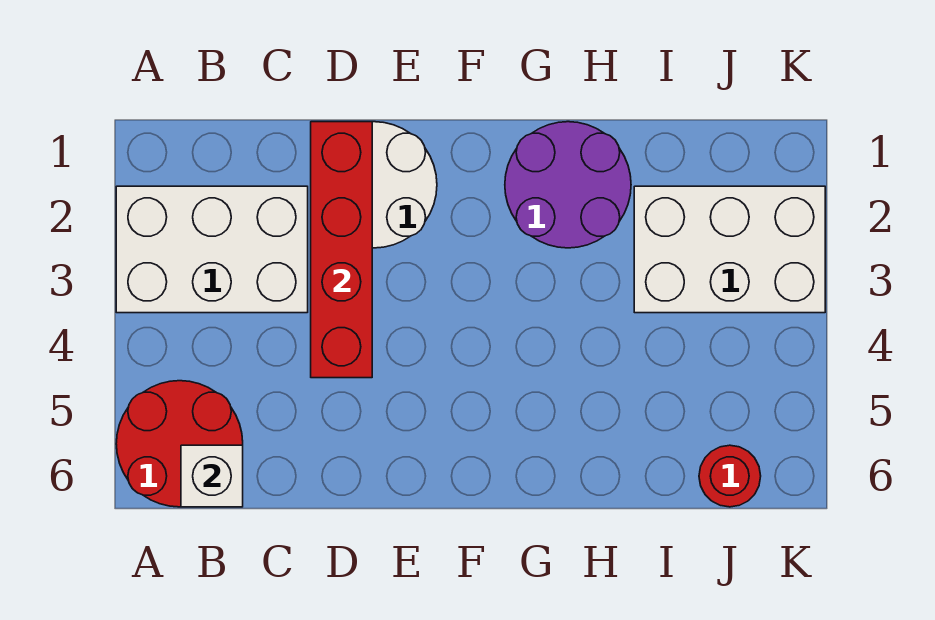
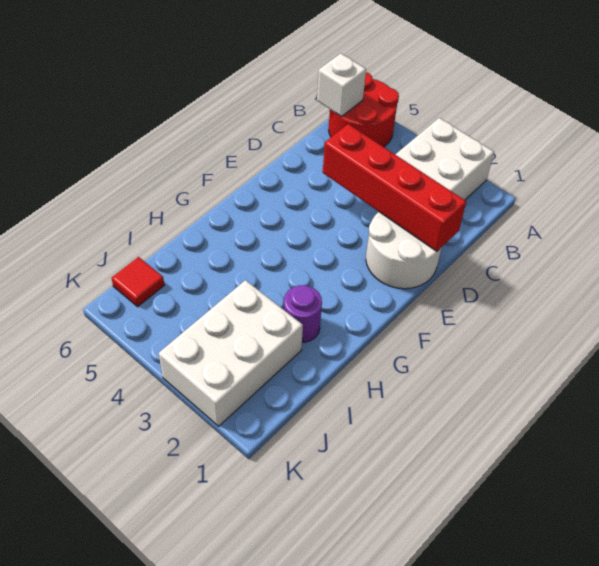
purple round brick G1:H2 level 1 -> purple round brick H2 level 1
red round brick J6 level 1 -> red tile J6 level 1

